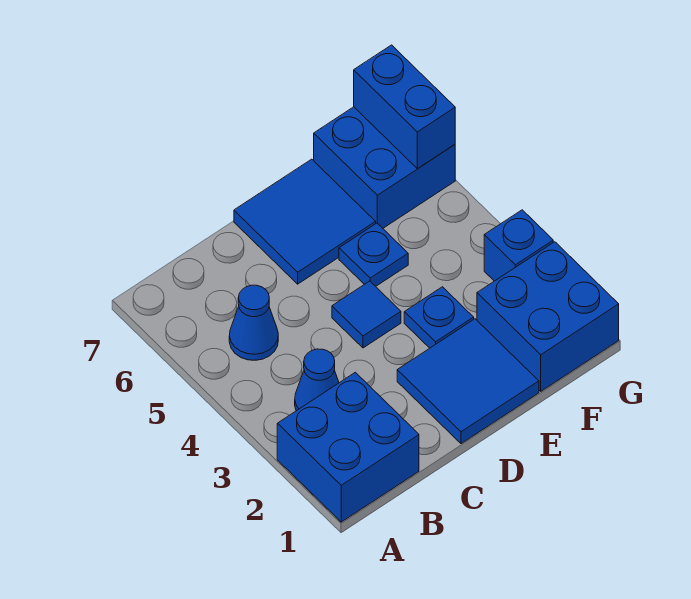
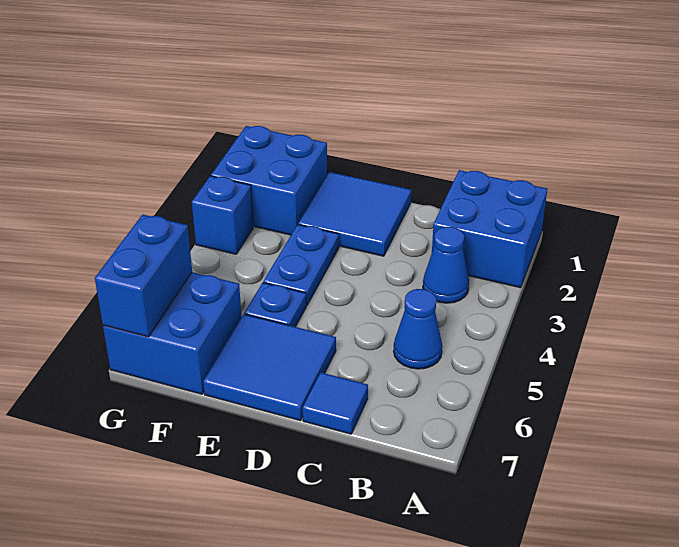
blue tile D4 level 1 -> blue tile C7 level 1
blue plate E3 level 1 -> blue plate E3:E4 level 1

